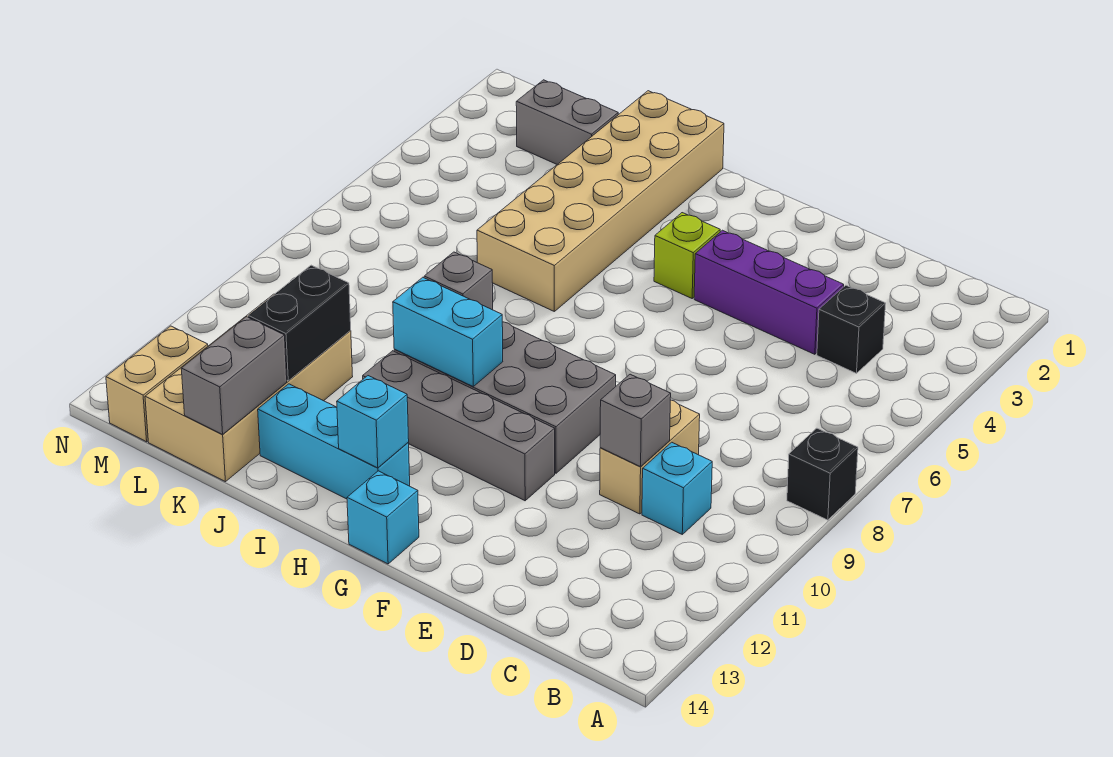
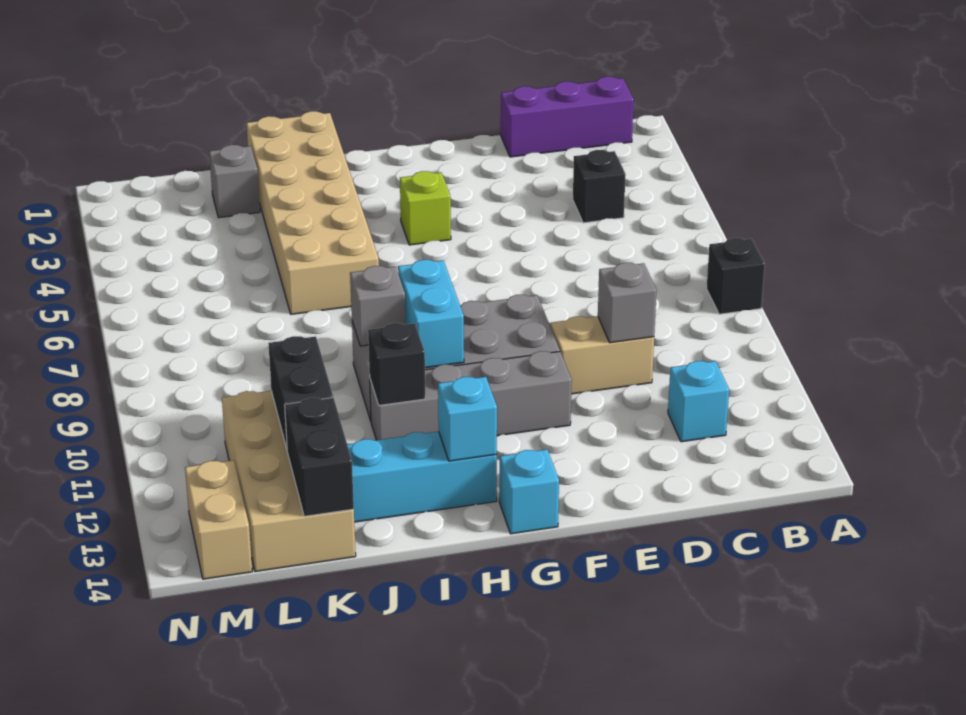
cyan brick C10 level 1 -> cyan brick C12 level 1
purple brick D4:F4 level 1 -> purple brick B1:D1 level 1
tan brick D9:D10 level 1 -> tan brick D10:E10 level 1
cyan brick H10:I10 level 2 -> cyan brick H9:H10 level 2
none -> black brick I11 level 2
grey brick K2:L2 level 1 -> grey brick K2 level 1
grey brick K13:K14 level 2 -> black brick K13:K14 level 2

